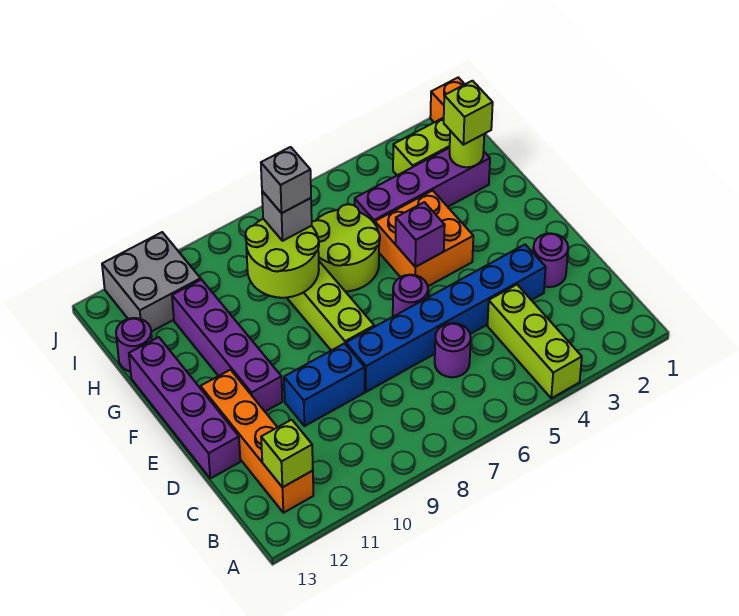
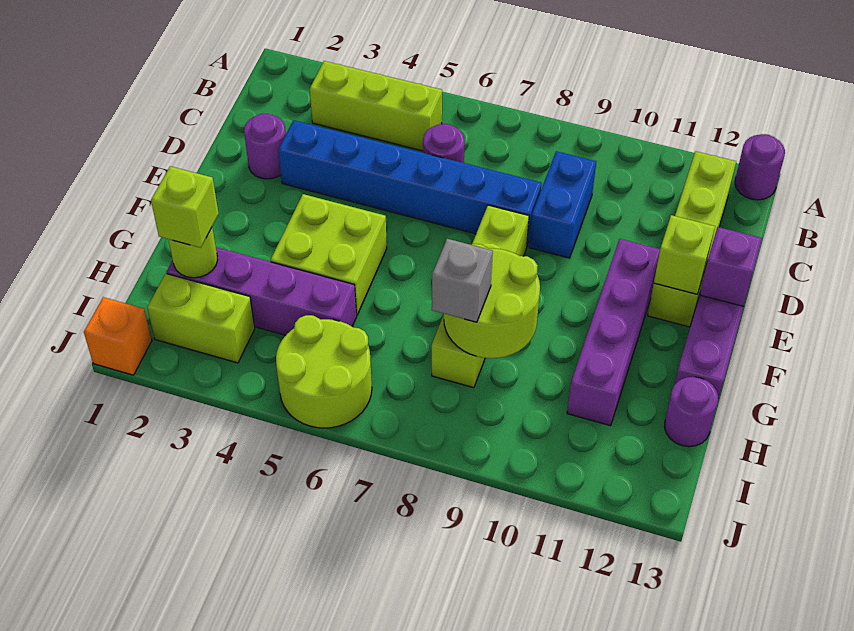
lime brick A4:C4 level 1 -> lime brick B3:B5 level 1
orange brick B12:E12 level 1 -> lime brick B12:E12 level 1
lime brick B12 level 2 -> lime brick E12 level 2
blue brick D9:D10 level 1 -> blue brick C9:D9 level 1
purple round brick E6 level 1 -> purple round brick A13 level 1
orange brick F4:G5 level 1 -> lime brick F4:G5 level 1
purple brick F5 level 2 -> purple brick E13 level 2
lime round brick G6:H7 level 1 -> lime round brick I5:J6 level 1
grey brick H8 level 4 -> none
grey brick I11:J12 level 1 -> none

